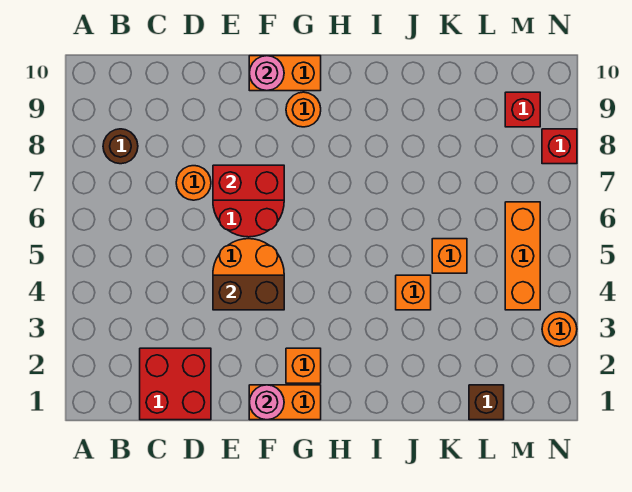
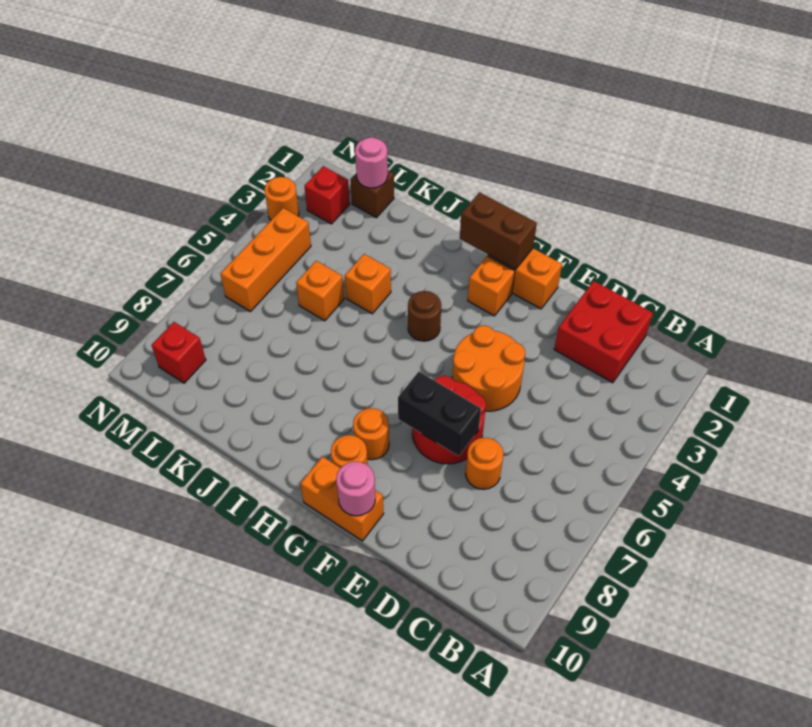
brown round brick B8 level 1 -> brown round brick H4 level 1
brown brick E4:F4 level 2 -> brown brick G1:H1 level 2
red brick E7:F7 level 2 -> black brick E7:F7 level 2
pink round brick F1 level 2 -> pink round brick L1 level 2
none -> orange round brick G8 level 1
red brick N8 level 1 -> red brick M2 level 1

